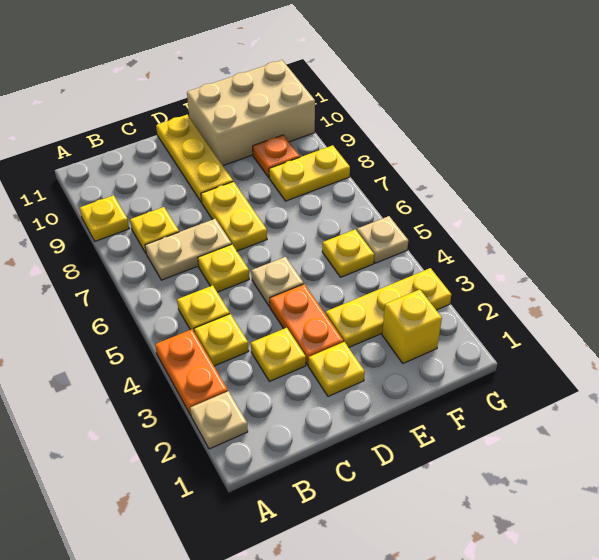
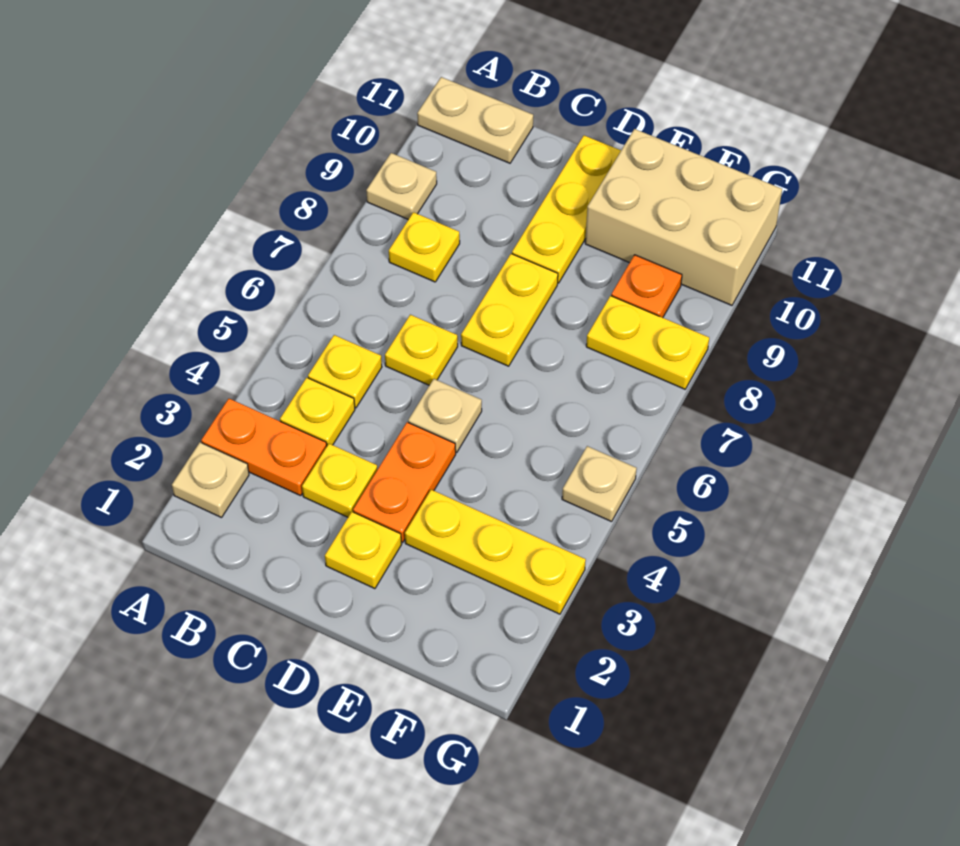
orange plate A3:A4 level 1 -> orange plate A3:B3 level 1
yellow plate A9 level 1 -> tan plate A9 level 1
tan plate B7:C7 level 1 -> tan plate A11:B11 level 1
yellow brick F2 level 1 -> none
yellow plate F5 level 1 -> none

